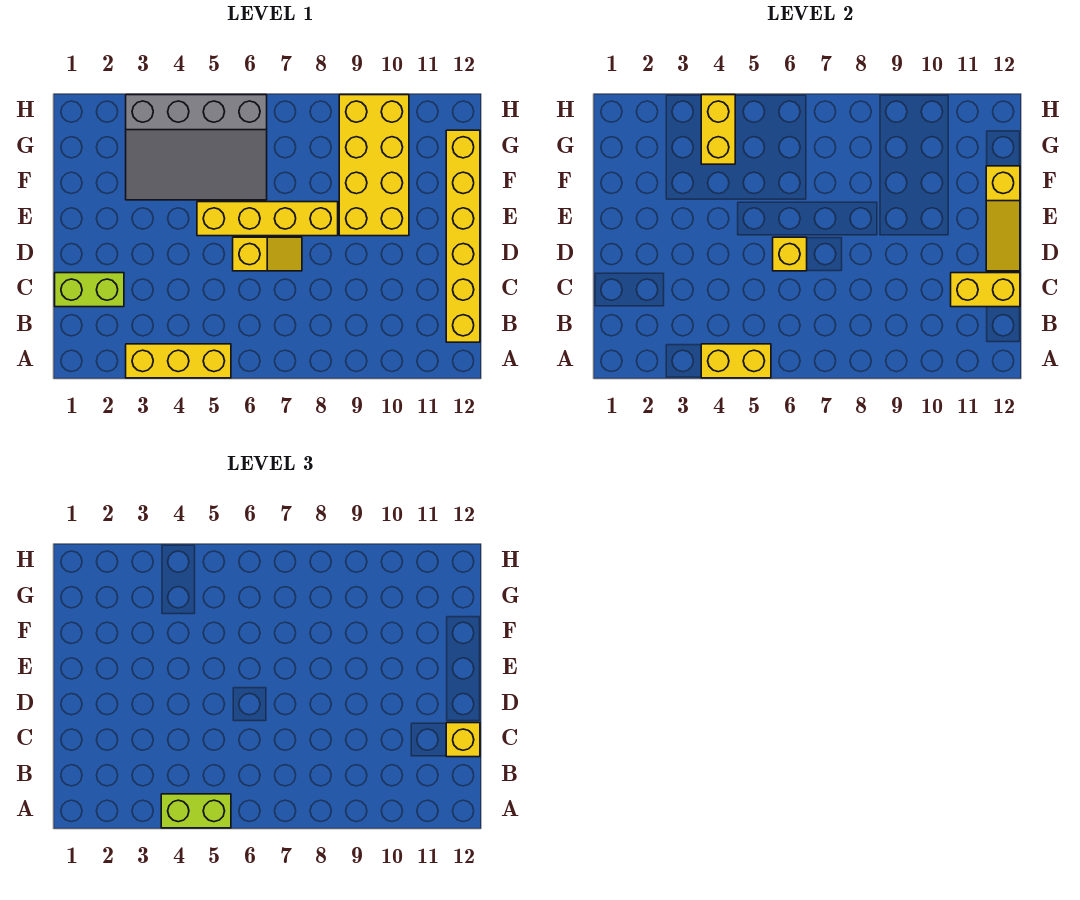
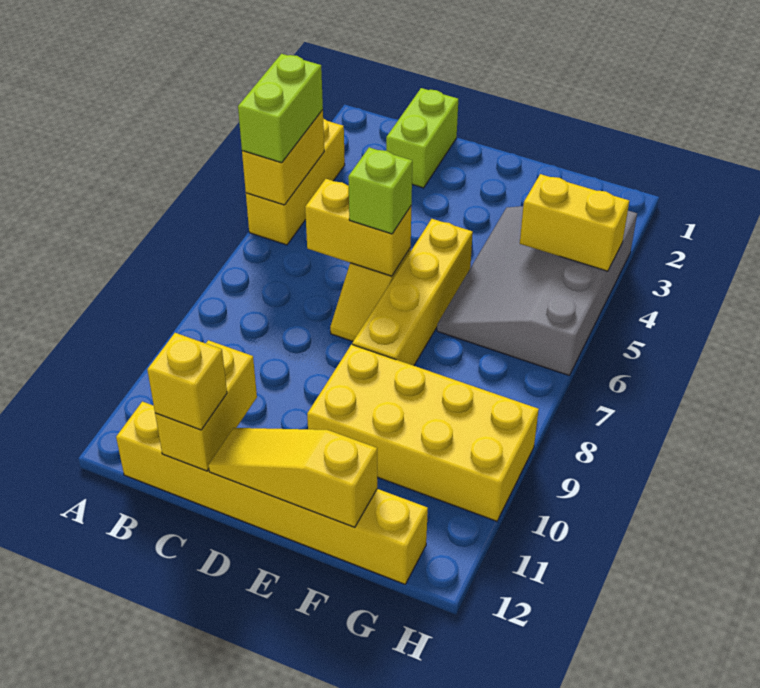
yellow brick D6 level 2 -> yellow brick C6:D6 level 2
none -> lime brick D6 level 3

